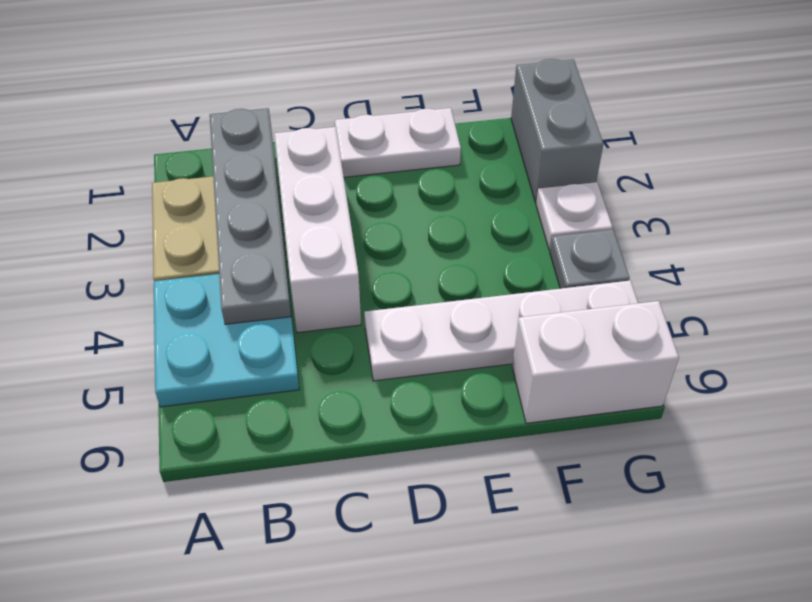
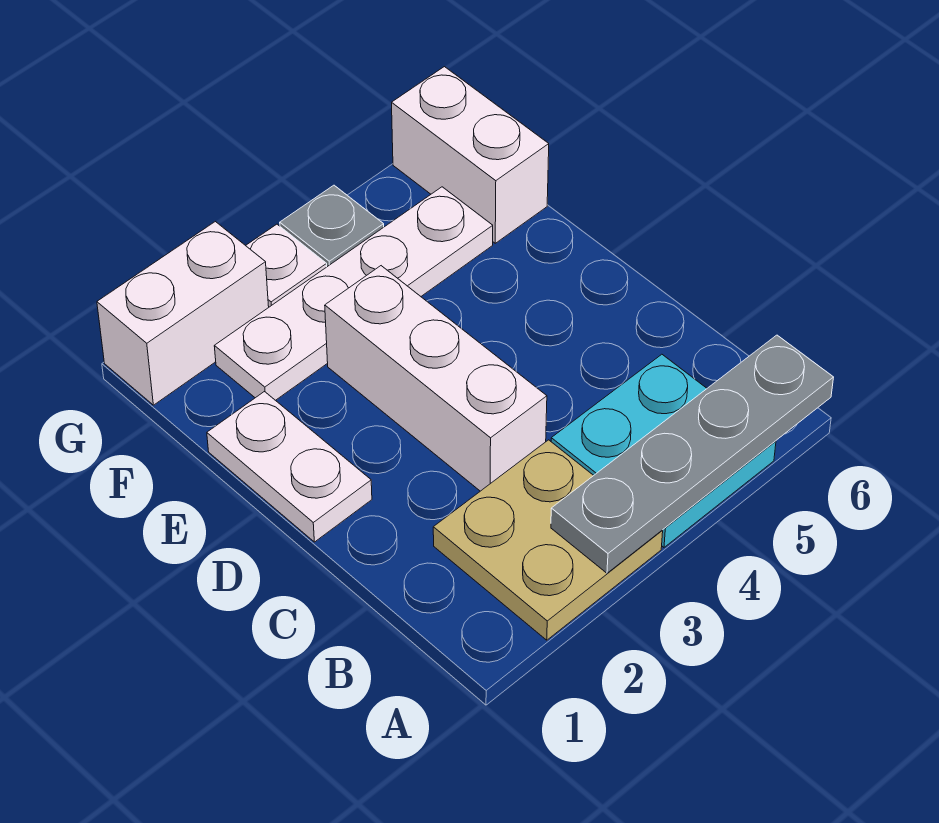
grey plate B1:B4 level 2 -> grey plate A3:A6 level 2
white brick C2:C4 level 1 -> white brick C3:E3 level 1
white plate D5:G5 level 1 -> white plate F2:F5 level 1
grey brick G1:G2 level 1 -> white brick G1:G2 level 1

